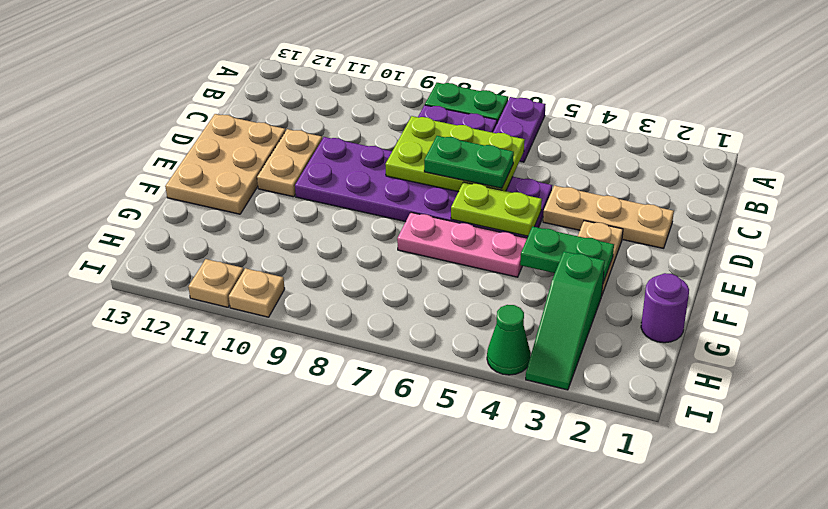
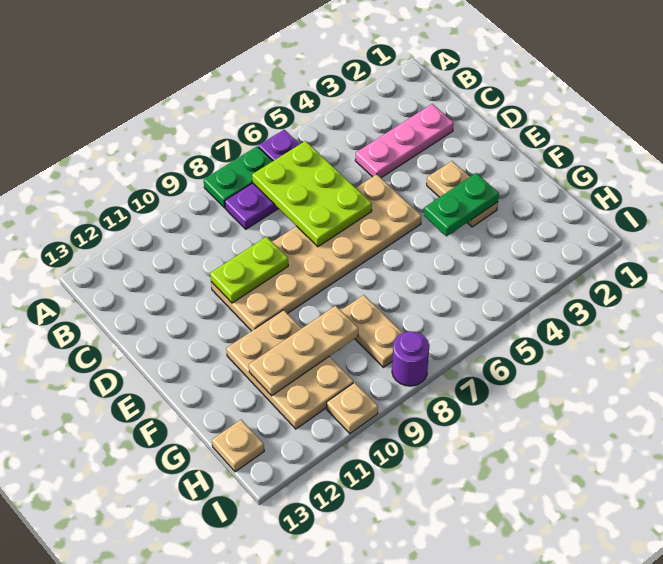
lime plate C6:D8 level 2 -> lime plate B6:D7 level 2
tan plate D2:D4 level 1 -> tan plate G9:G11 level 2
purple plate D5:E10 level 1 -> tan plate D5:E10 level 1
green plate D6:D7 level 3 -> none
tan plate D11:E11 level 1 -> tan plate G8:H8 level 1
tan plate D12:F13 level 1 -> tan plate F10:H11 level 1
lime plate E5:E6 level 2 -> lime plate D9:D10 level 2
pink plate F5:F7 level 1 -> pink plate C2:C4 level 1
purple round brick G1 level 1 -> purple round brick I8 level 1
green slope G3:I3 level 1 top G -> none
green cone I4 level 1 -> none
tan plate I11 level 1 -> tan plate H13 level 1

